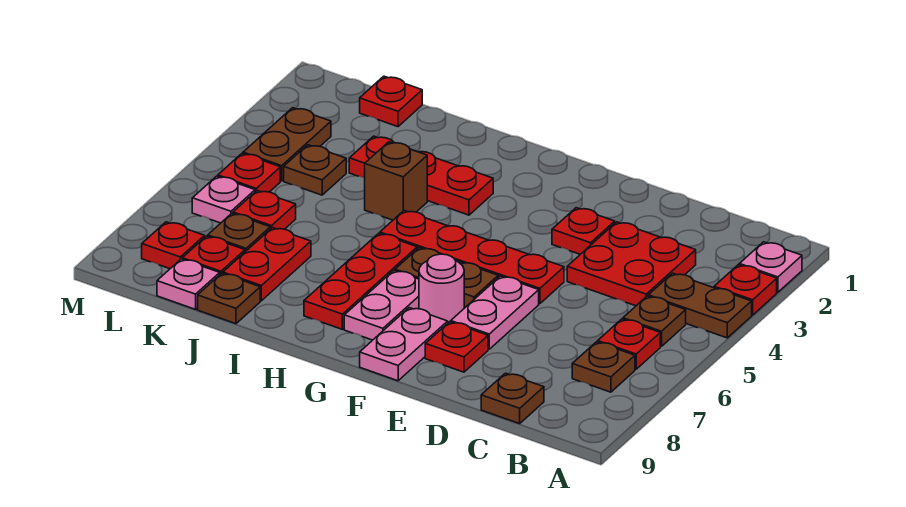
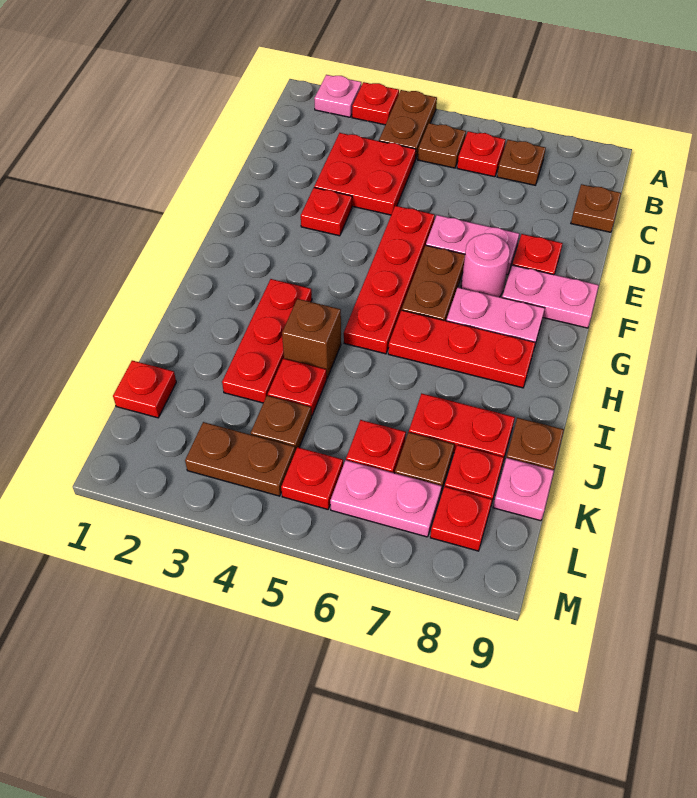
none -> red plate J4 level 1
pink plate L6 level 1 -> pink plate L6:L7 level 1

